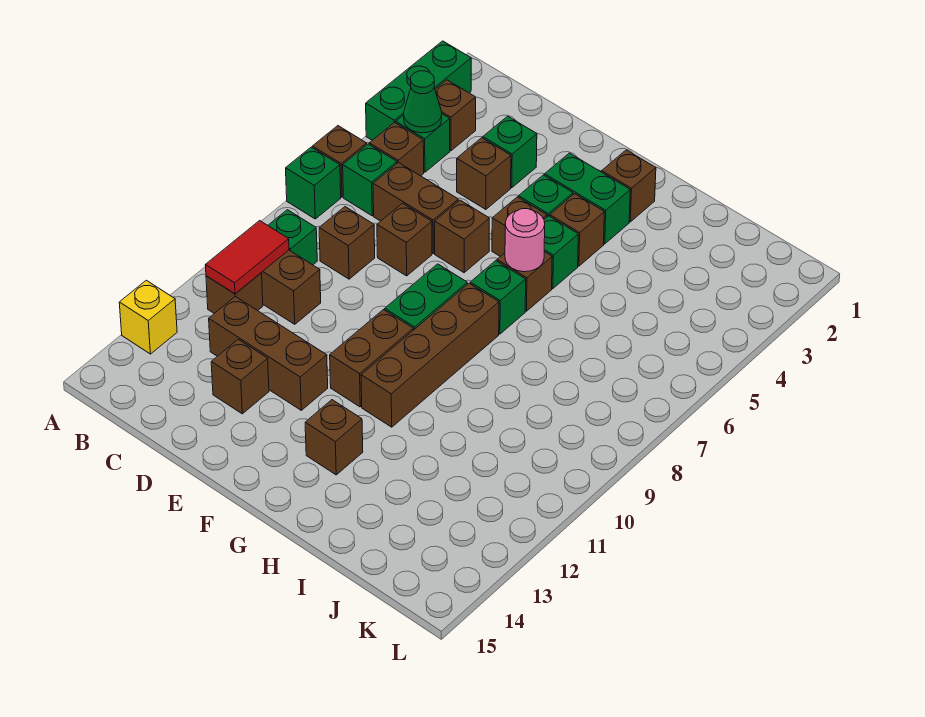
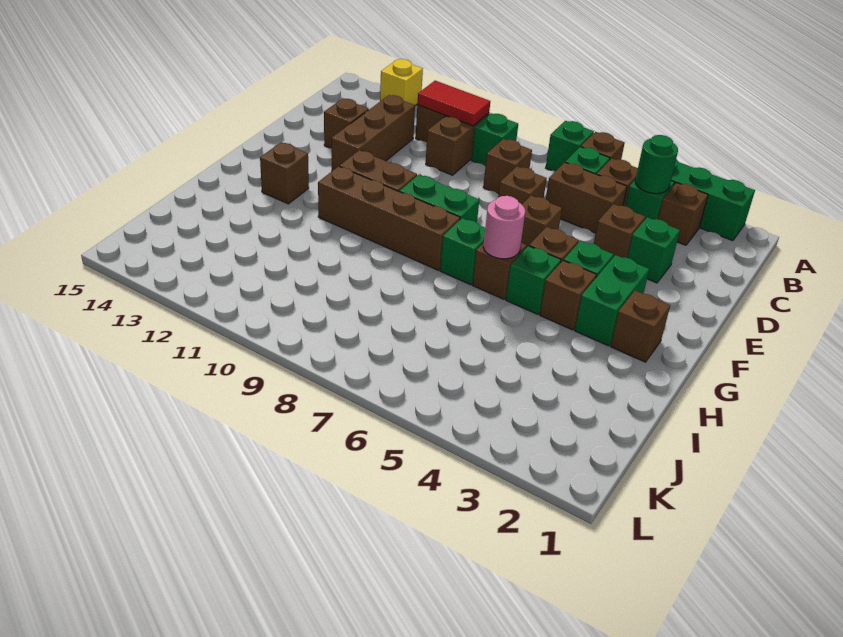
green cone B4 level 2 -> green round brick B4 level 2
brown brick C6:D6 level 1 -> brown brick C5:C6 level 1

